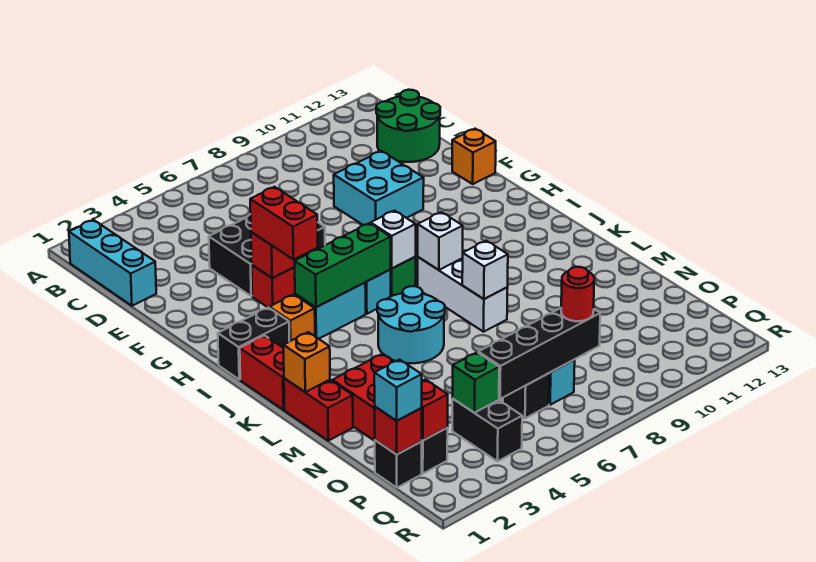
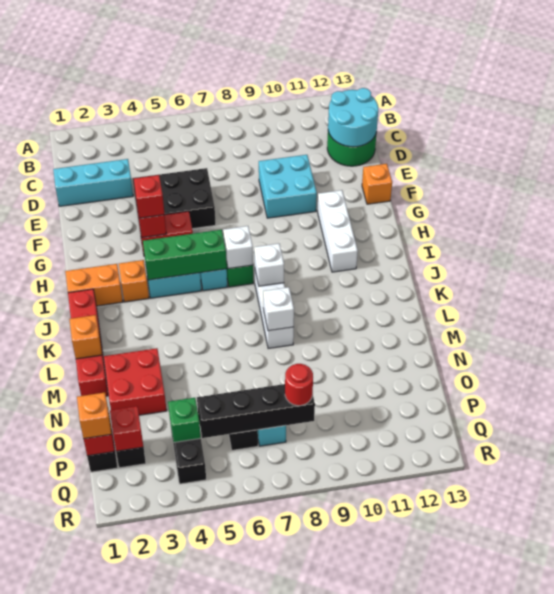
cyan brick B1:D1 level 1 -> cyan brick D1:D3 level 1
red brick G4:H4 level 3 -> red brick G4 level 3
none -> white brick G11:I11 level 1
black brick I1:I2 level 1 -> orange brick I1:I2 level 1
cyan round brick K5:L6 level 1 -> cyan round brick C12:D13 level 2
cyan brick P1 level 3 -> orange brick P1 level 3

